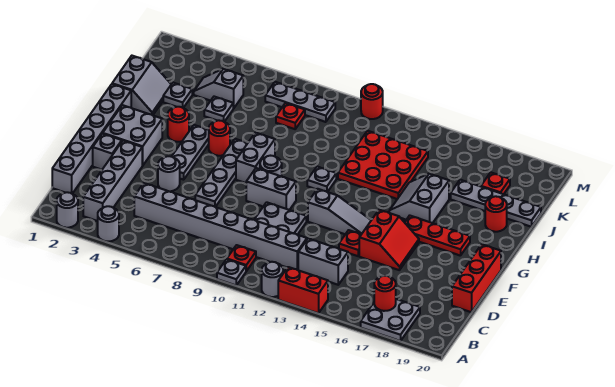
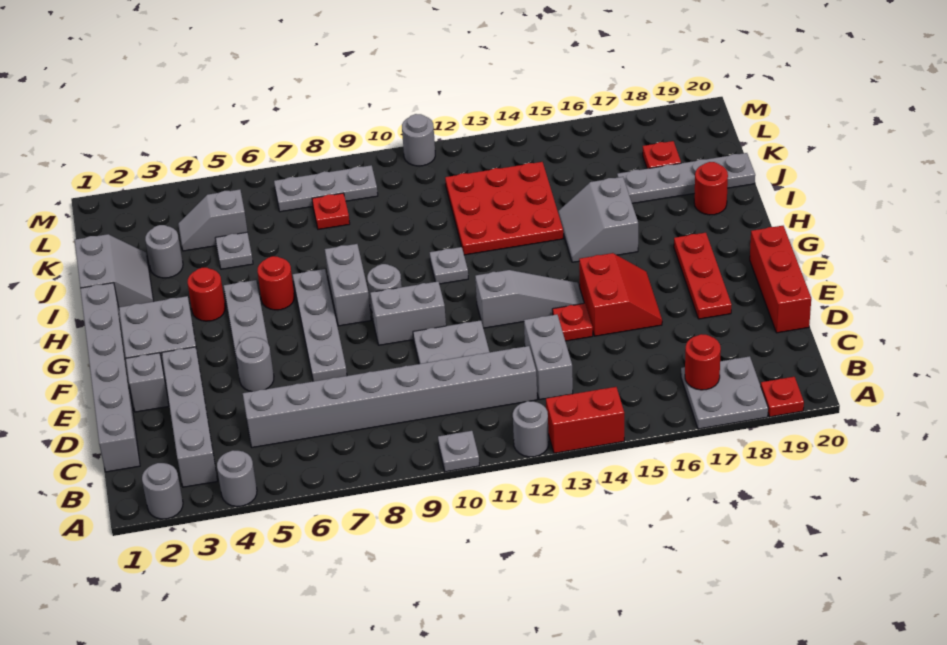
red plate B10 level 1 -> red plate A19 level 1
grey brick C13:C14 level 1 -> grey brick C13:D13 level 1
red plate G16:G18 level 1 -> red plate E18:G18 level 1
grey plate J3 level 1 -> grey round brick J3 level 1
red round brick M11 level 1 -> grey round brick M11 level 1

